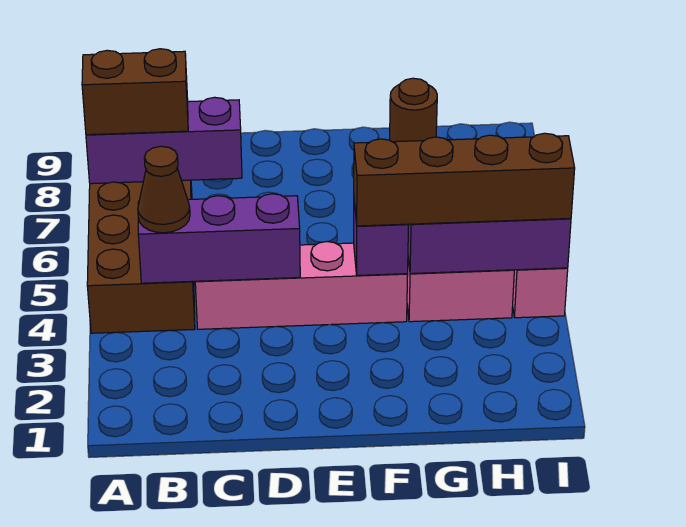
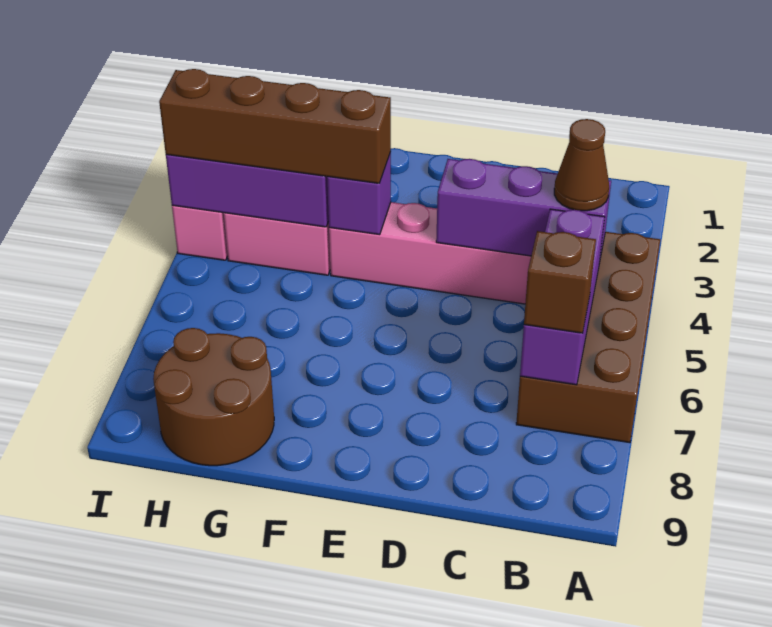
purple brick A7:C7 level 2 -> purple brick B5:B7 level 2
brown brick A7:B7 level 3 -> brown brick B7 level 3
brown round brick G9 level 1 -> brown round brick G8:H9 level 1

